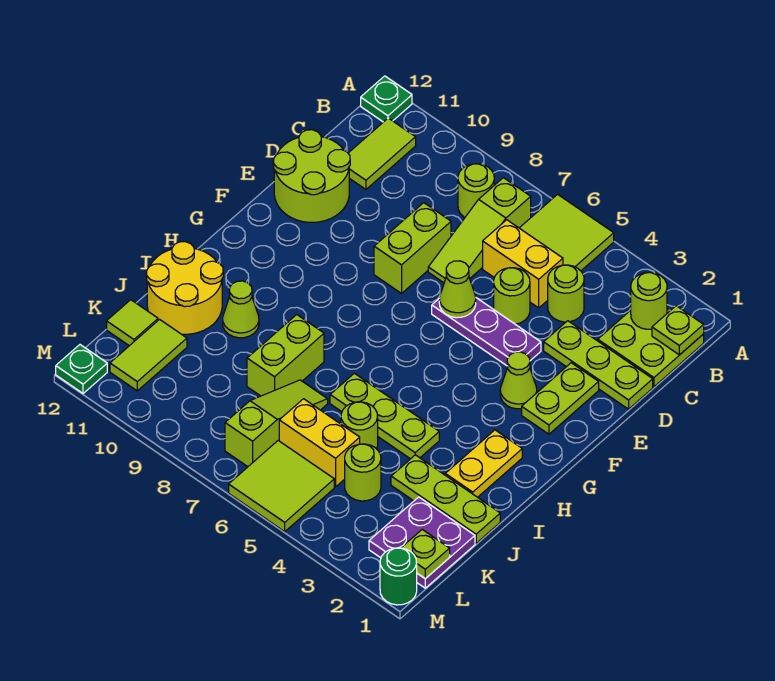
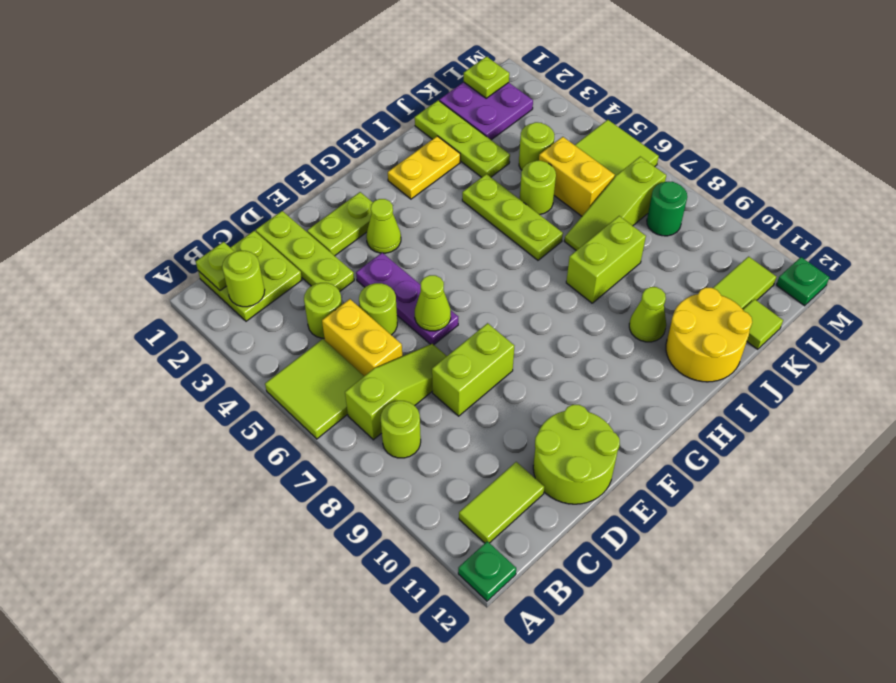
green round brick M1 level 1 -> green round brick L8 level 1

